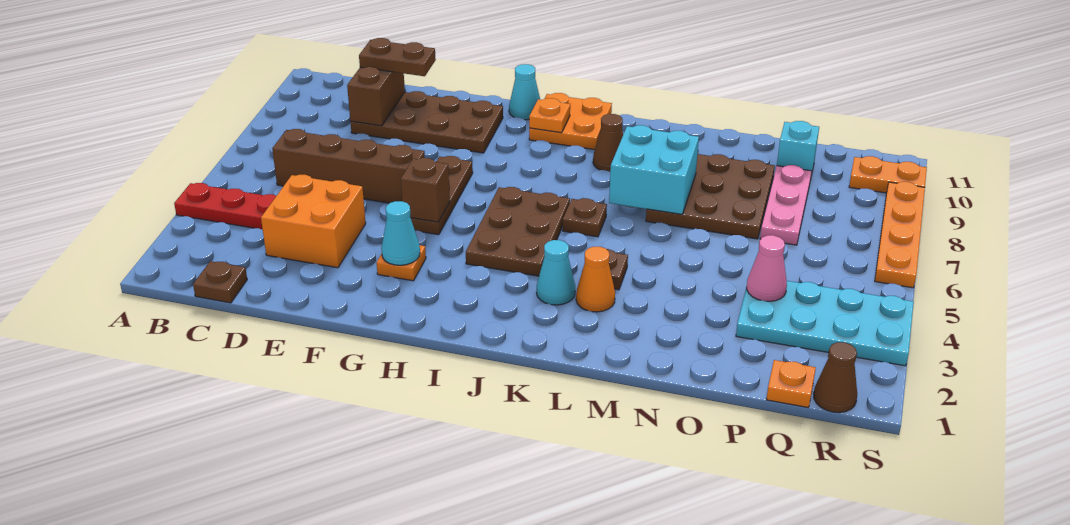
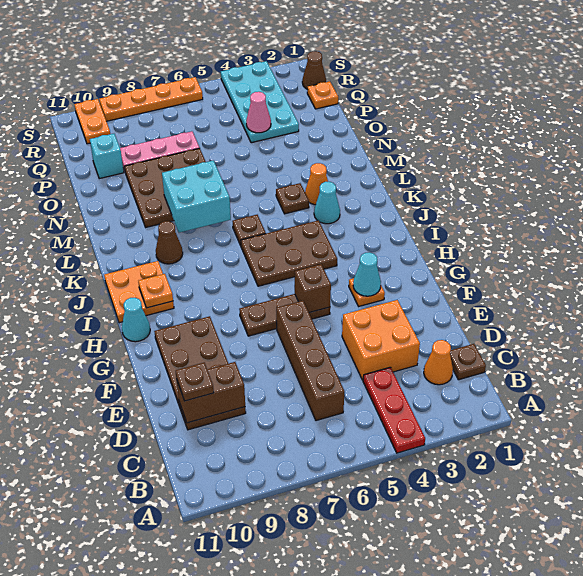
none -> orange cone C2 level 1
brown plate D10:E10 level 3 -> brown plate D10 level 3

